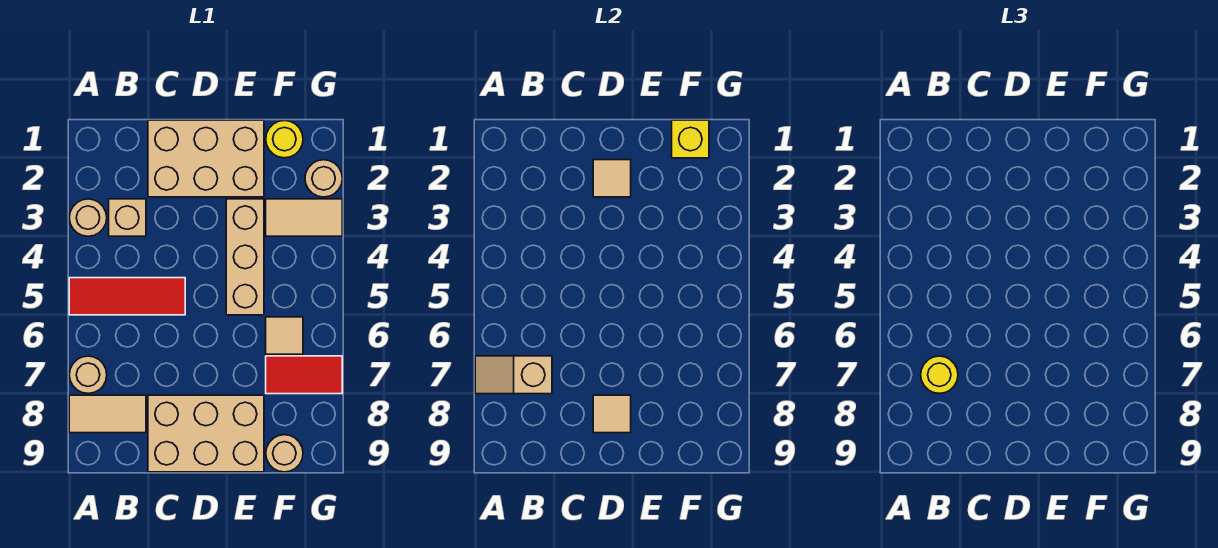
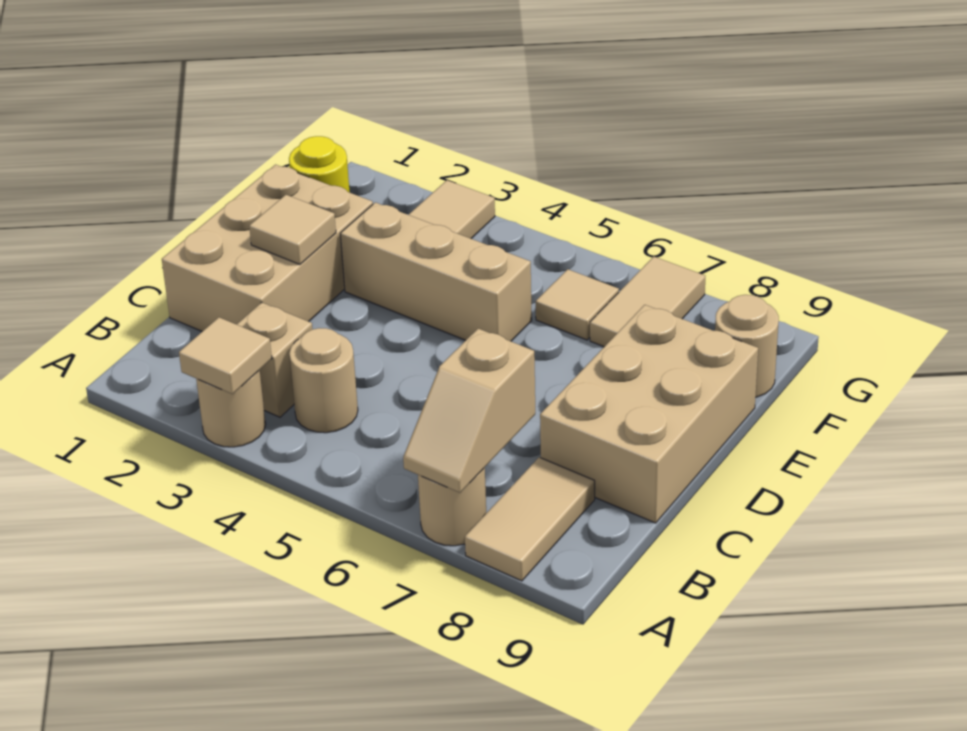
red tile A5:C5 level 1 -> none
yellow round brick B7 level 3 -> none
tan tile D8 level 2 -> tan tile A3 level 2
yellow brick F1 level 2 -> none
red tile F7:G7 level 1 -> tan tile F7:G7 level 1
tan round brick G2 level 1 -> tan round brick B4 level 1

